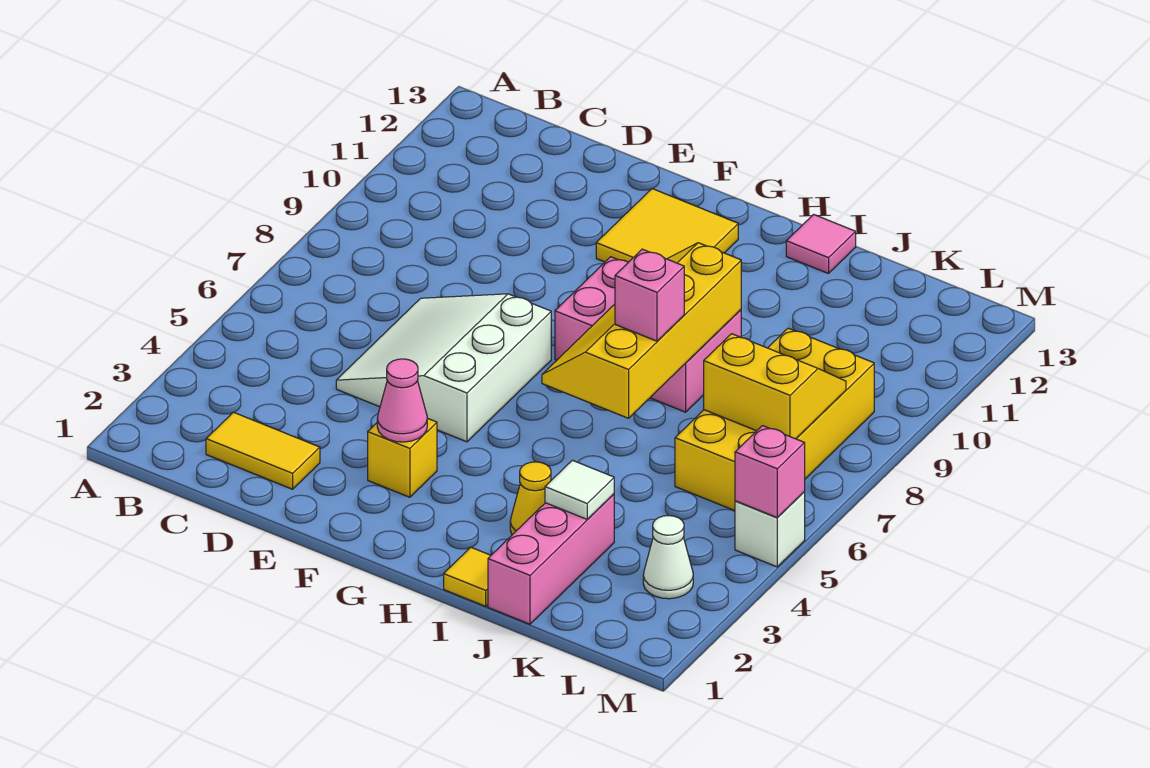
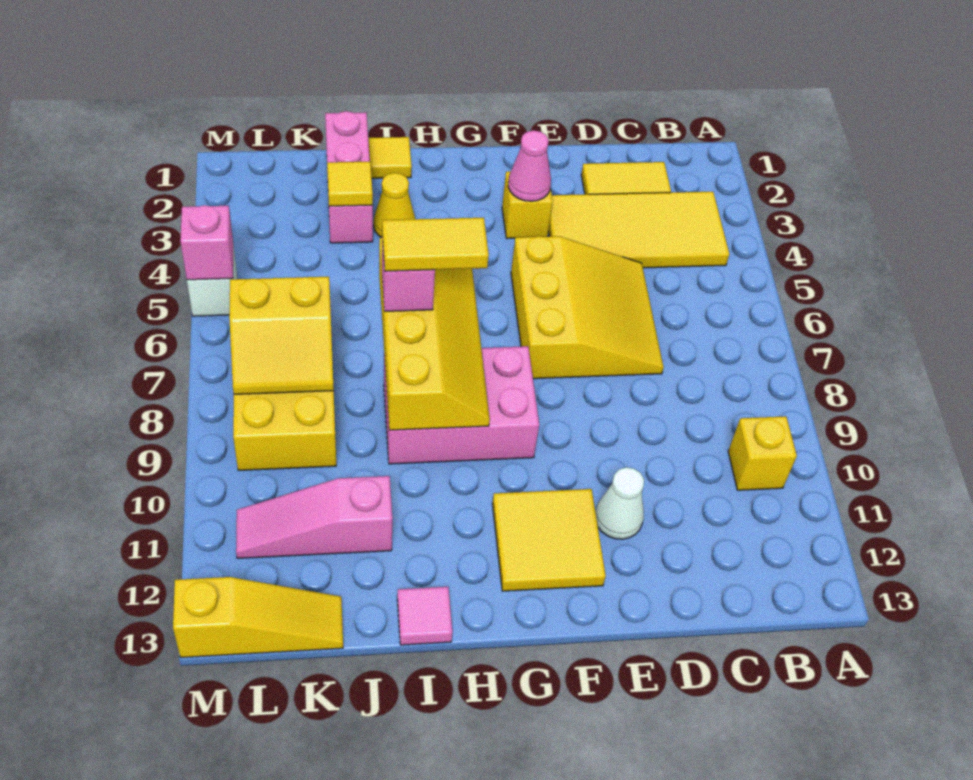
none -> yellow tile B3:E4 level 1
none -> yellow brick B10 level 1
white slope D5:F7 level 1 top F -> yellow slope D5:F7 level 1 top F
none -> yellow tile H7:I7 level 4
white tile J3 level 2 -> yellow tile J3 level 2
none -> pink slope J11:L11 level 1 top J
none -> yellow slope K13:M13 level 1 top M
white cone L3 level 1 -> white cone E11 level 1

